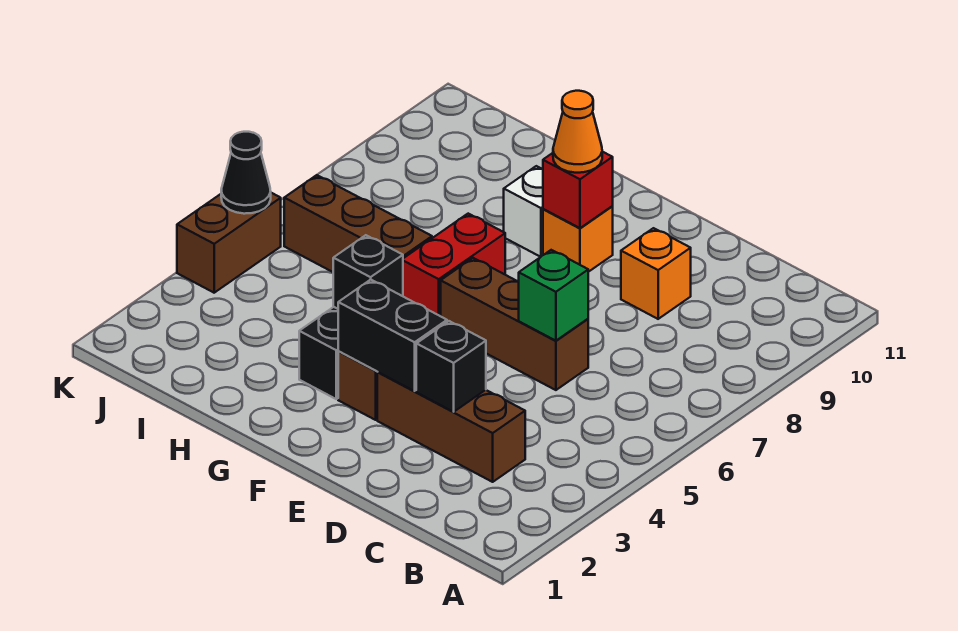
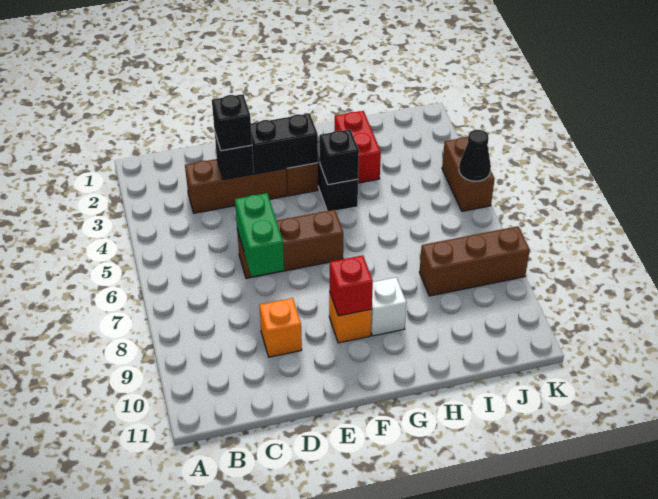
none -> black brick D3 level 3
green brick D6 level 2 -> green brick D6:D7 level 2
orange cone F9 level 3 -> none
red brick G6:G7 level 1 -> red brick H2:H3 level 1
brown brick H6:J6 level 1 -> brown brick I8:K8 level 1

